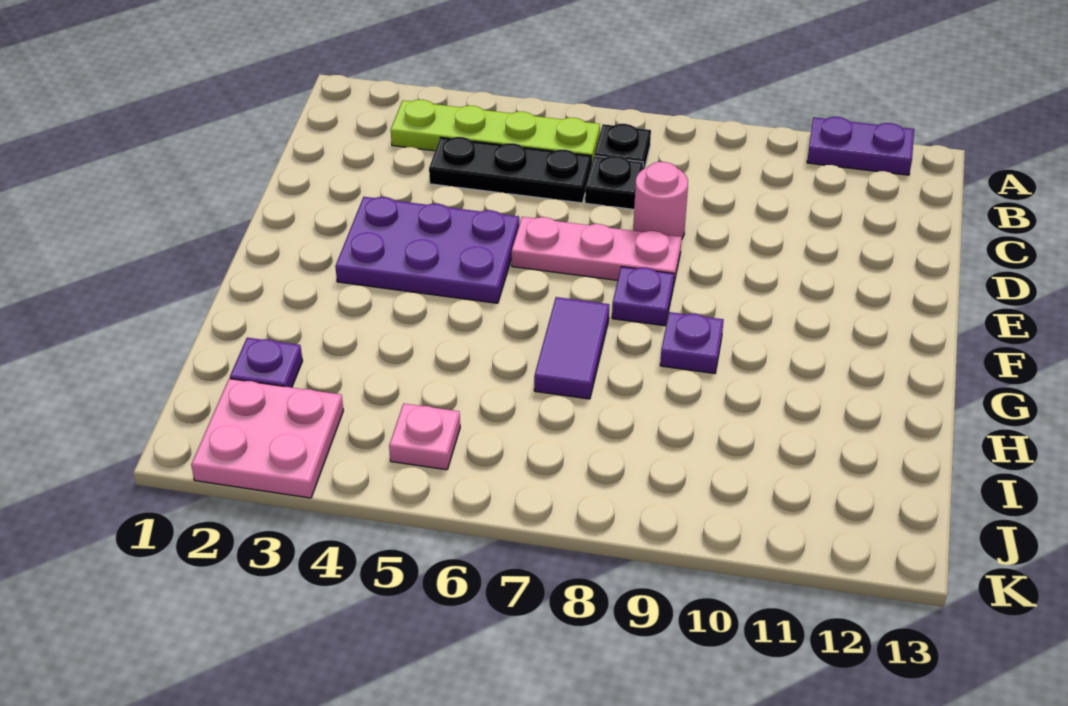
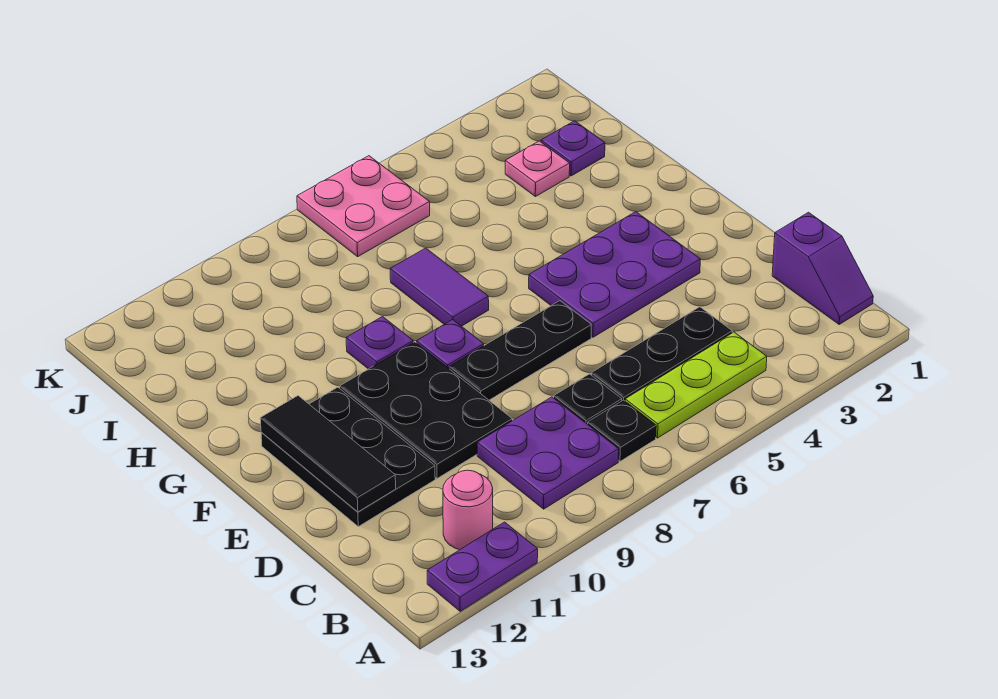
none -> purple slope B1:C1 level 1 top C
lime plate B3:B6 level 1 -> lime plate B4:B6 level 1
none -> purple plate B8:C9 level 1
pink round brick D8 level 1 -> pink round brick B11 level 1
none -> black plate D9:F10 level 1
none -> black plate D11:F12 level 1
none -> black tile D12:F12 level 2
pink plate E6:E8 level 1 -> black plate E6:E8 level 1
pink plate J2:K3 level 1 -> pink plate J6:K7 level 1
pink plate J5 level 1 -> pink plate I3 level 1

